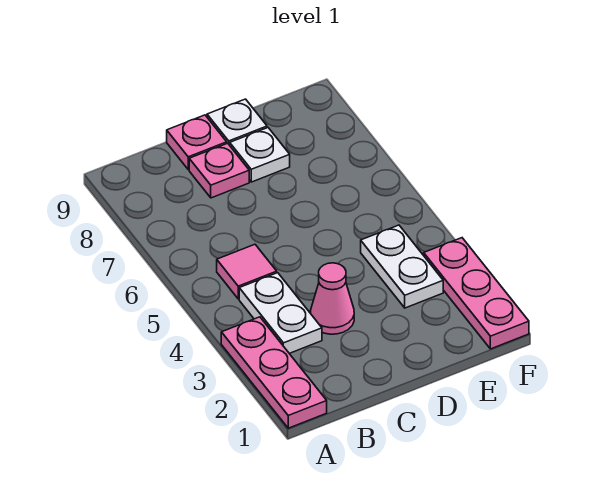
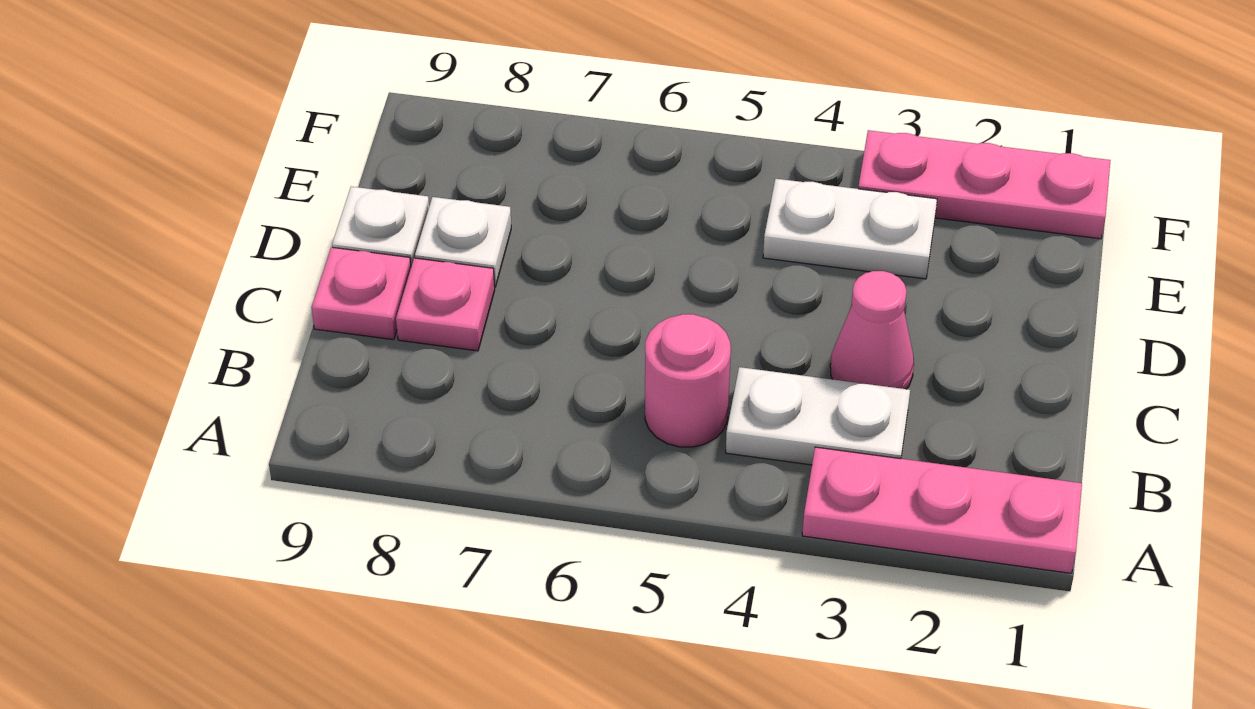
pink tile B5 level 1 -> pink round brick B5 level 1

